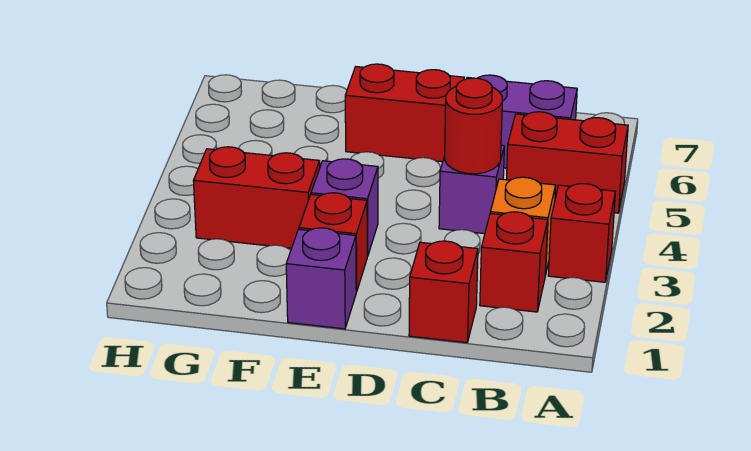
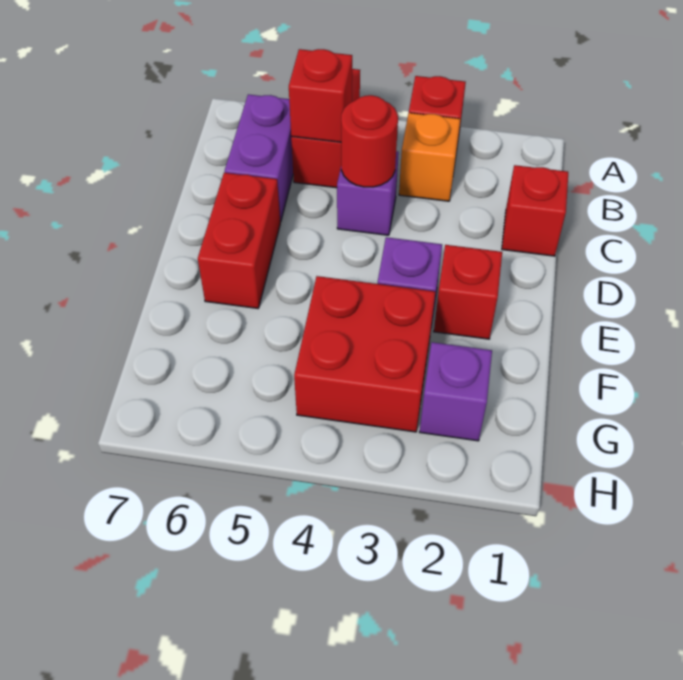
red brick B2 level 1 -> red brick B5 level 2
purple brick E1 level 1 -> purple brick G2 level 1
red brick F3:G3 level 1 -> red brick F3:G4 level 1

